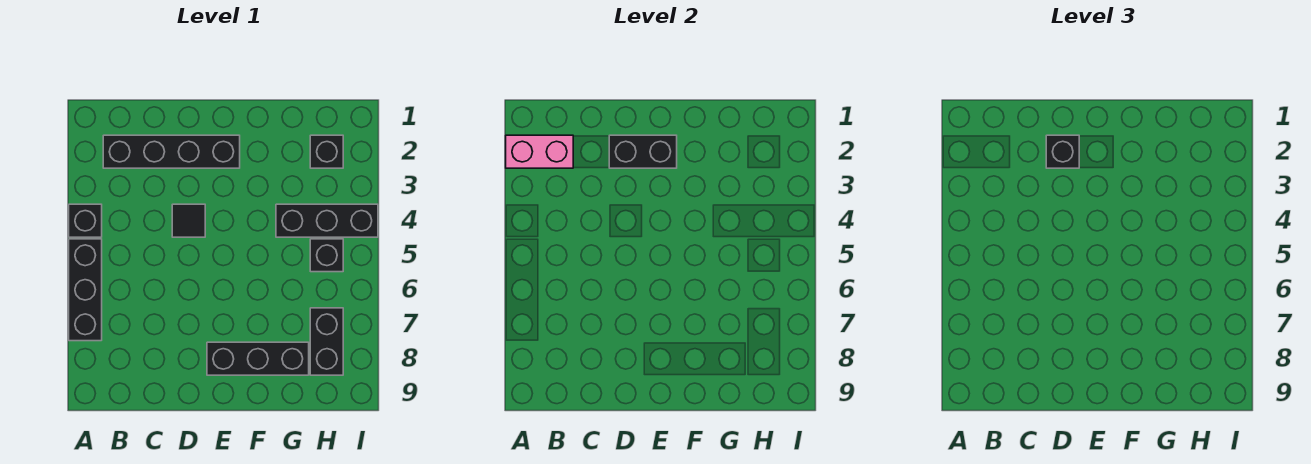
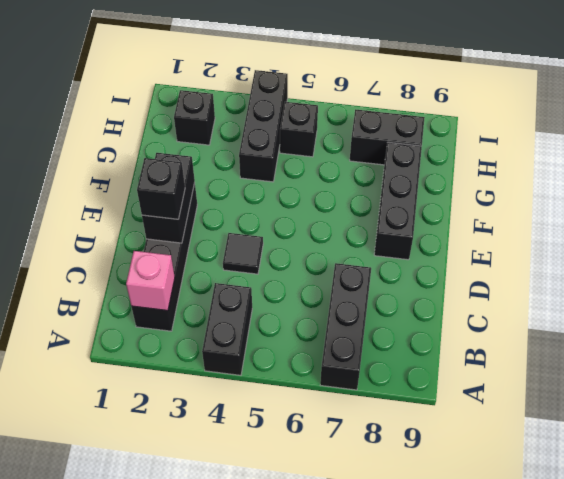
pink brick A2:B2 level 2 -> pink brick B2 level 2
black brick A4 level 1 -> black brick A4:B4 level 1
black brick A5:A7 level 1 -> black brick A7:C7 level 1

